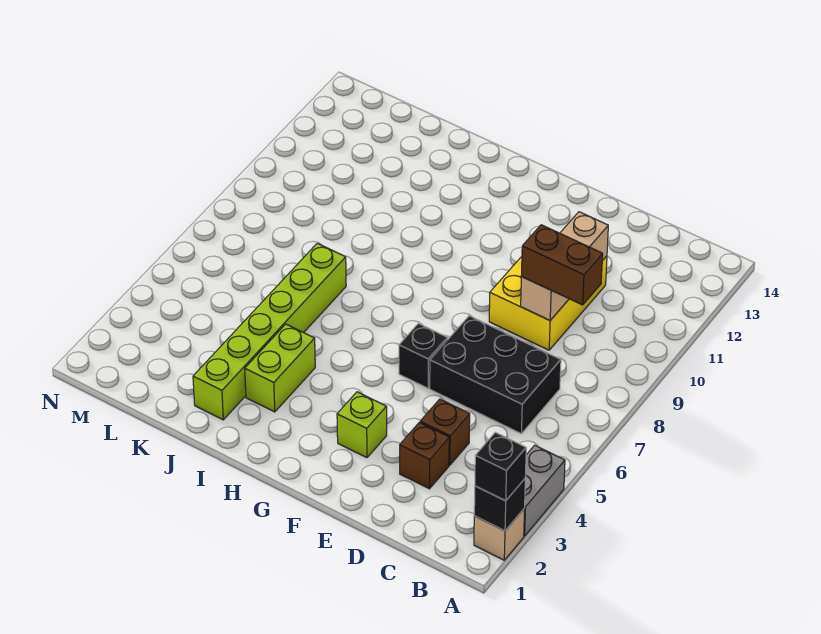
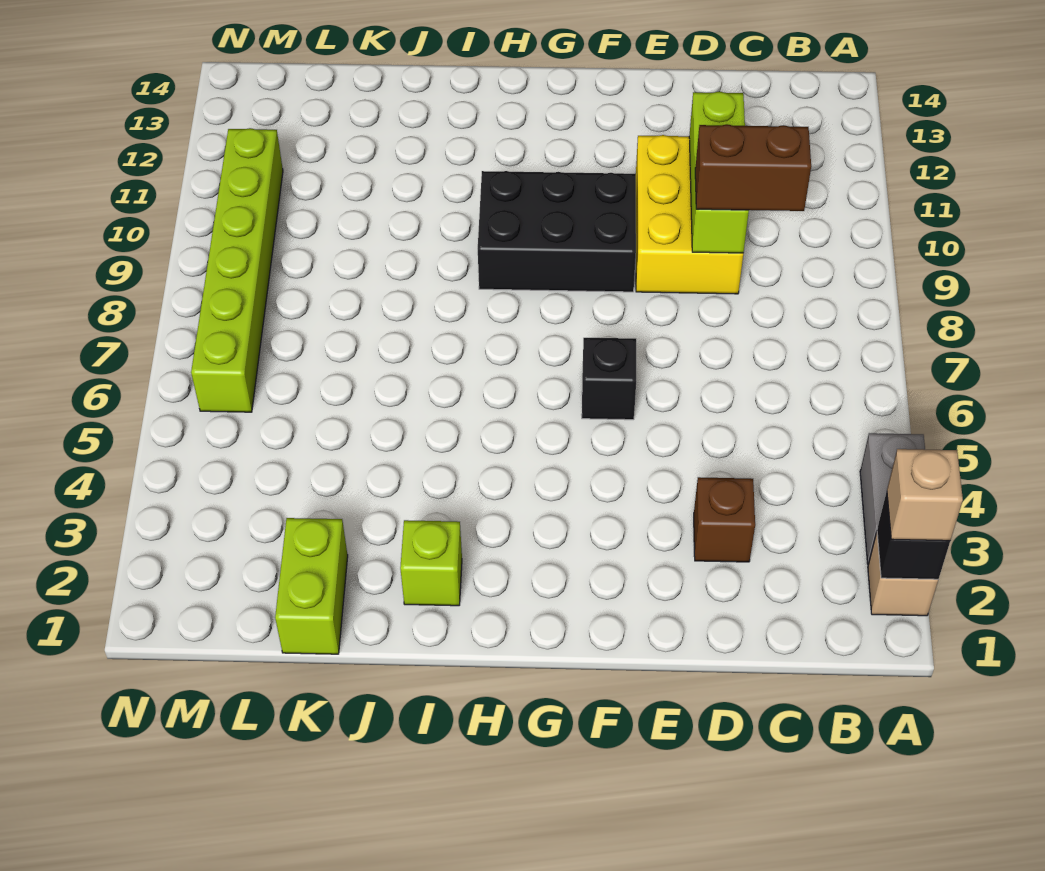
black brick A2 level 3 -> tan brick A2 level 3
black brick C6:E7 level 1 -> black brick F9:H10 level 1
brown brick D4 level 1 -> none
tan brick D9:D11 level 2 -> lime brick D9:D11 level 2
lime brick F3 level 1 -> lime brick I2 level 1
lime brick I3:I4 level 1 -> lime brick K1:K2 level 1
lime brick J2:J7 level 1 -> lime brick M6:M11 level 1

